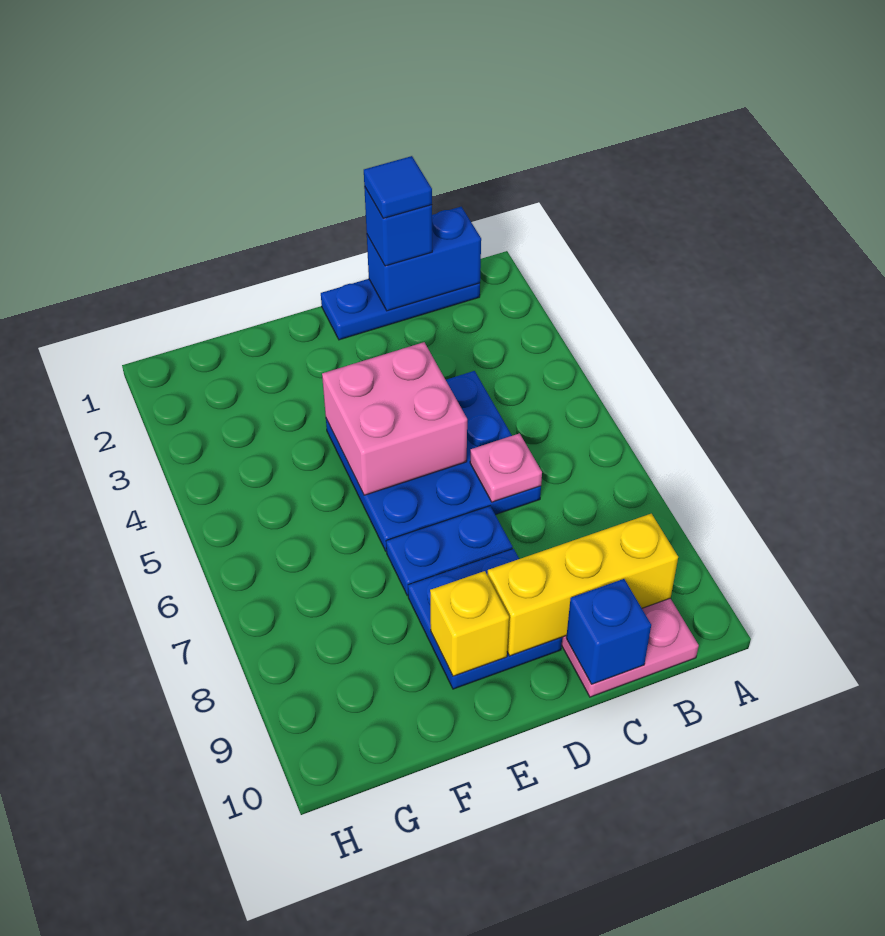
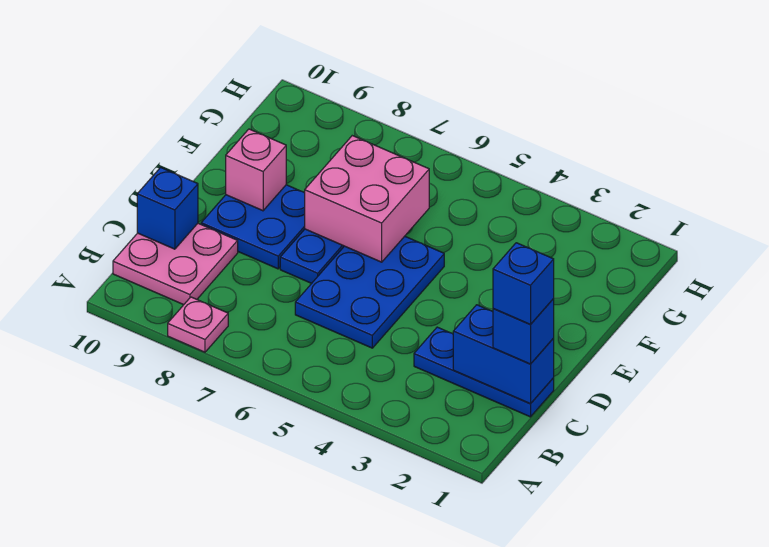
blue plate B1:D1 level 1 -> blue plate C1:C3 level 1
blue brick B1:C1 level 2 -> blue brick C1:C2 level 2
yellow brick B9:D9 level 2 -> none
blue tile C1 level 4 -> blue brick C1 level 4
blue plate C4:E6 level 1 -> blue plate C5:E6 level 1
pink plate C6 level 2 -> pink plate A8 level 1
pink brick D4:E5 level 2 -> pink brick E6:F7 level 2
yellow brick E9 level 2 -> pink brick E9 level 2

